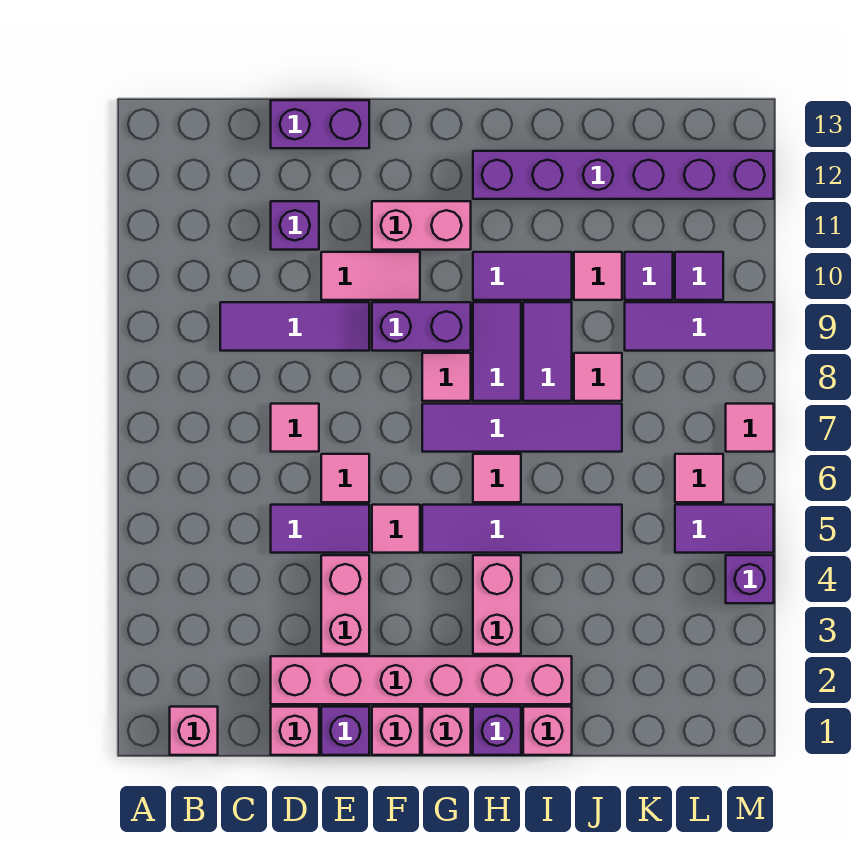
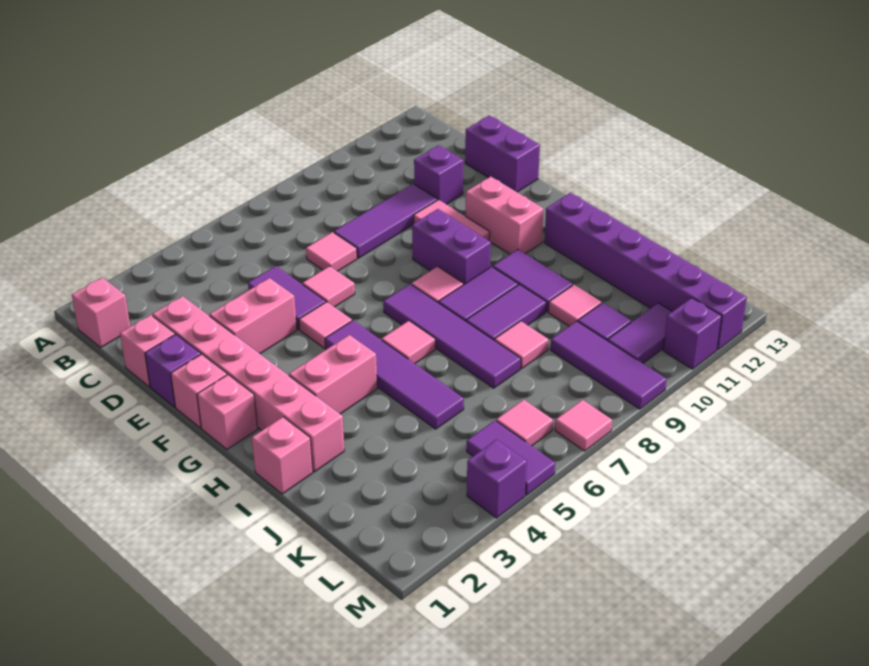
purple tile C9:E9 level 1 -> purple tile D8:D10 level 1
purple brick H1 level 1 -> purple brick M11 level 1
purple tile L10 level 1 -> purple tile L10:L11 level 1

